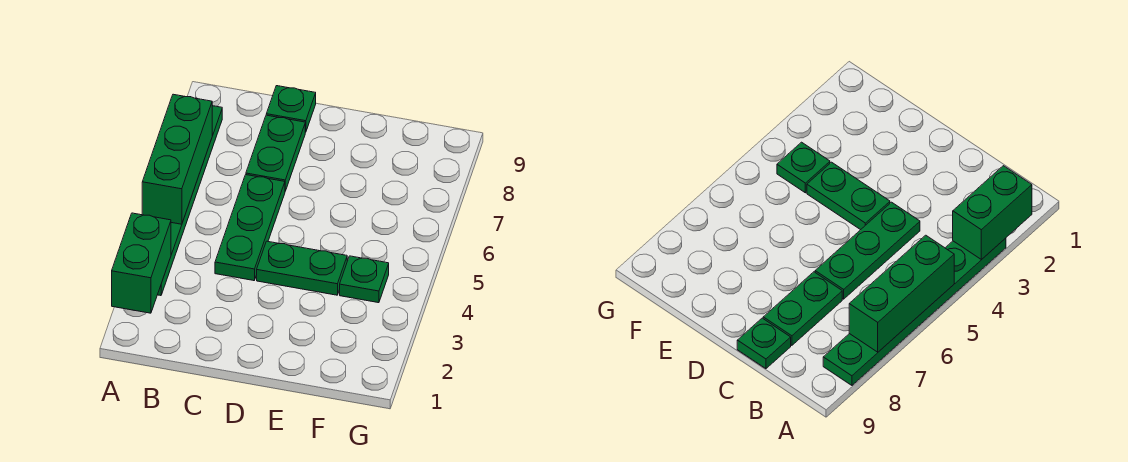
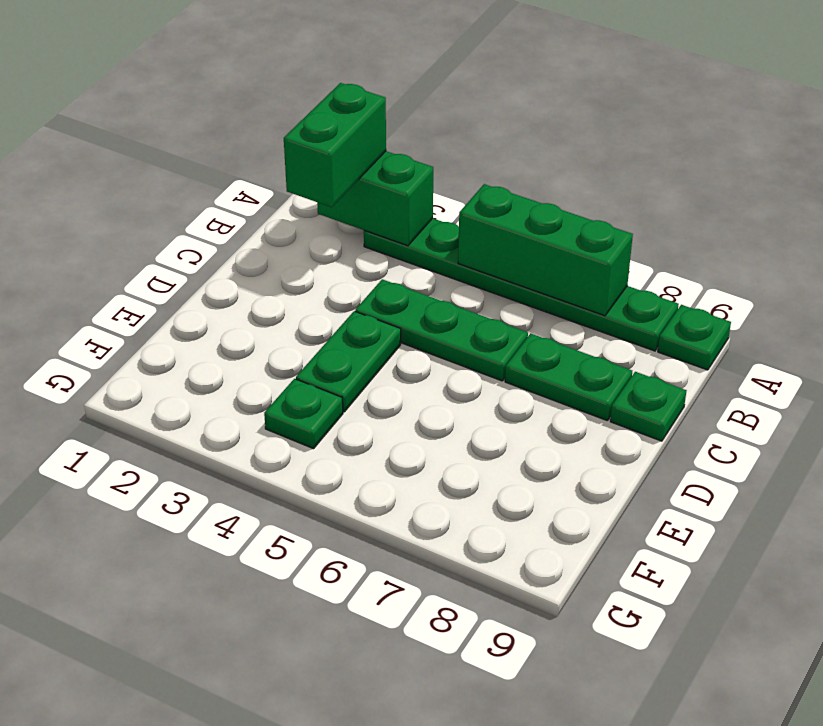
none -> green brick A2:B2 level 3
none -> green plate A9 level 1

